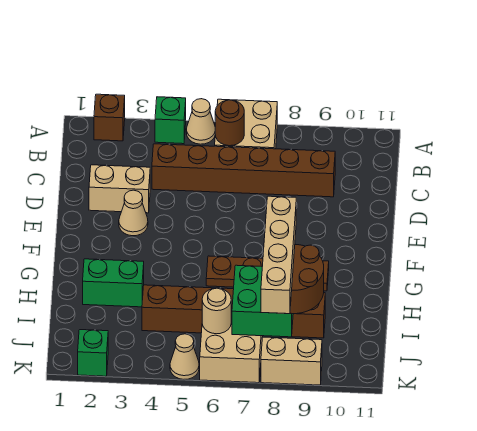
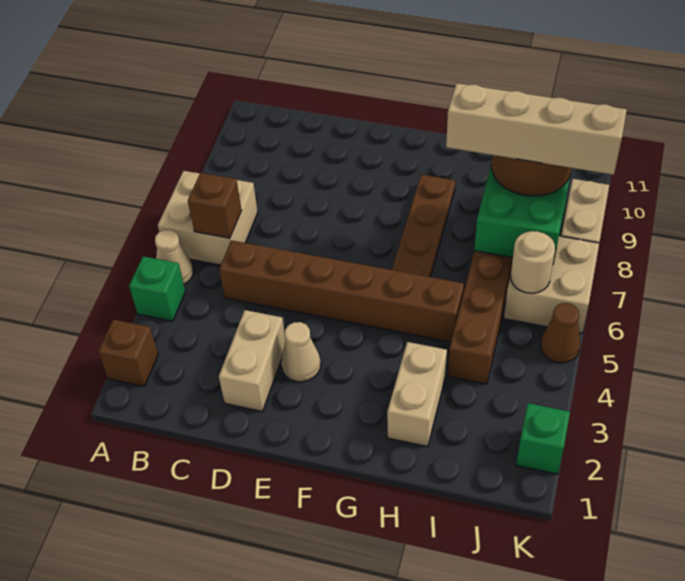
brown round brick B6 level 2 -> brown brick B6 level 2
brown brick C4:C9 level 1 -> brown brick C5:H5 level 1
green brick H2:H3 level 1 -> tan brick H2:H3 level 1
tan cone K5 level 1 -> brown cone K5 level 1

